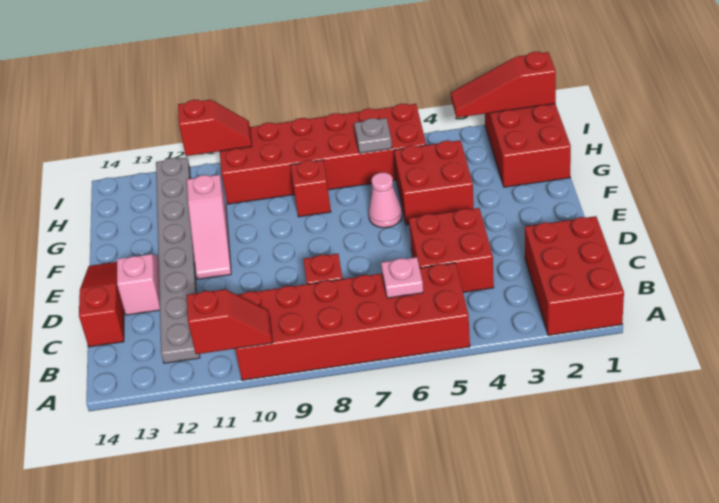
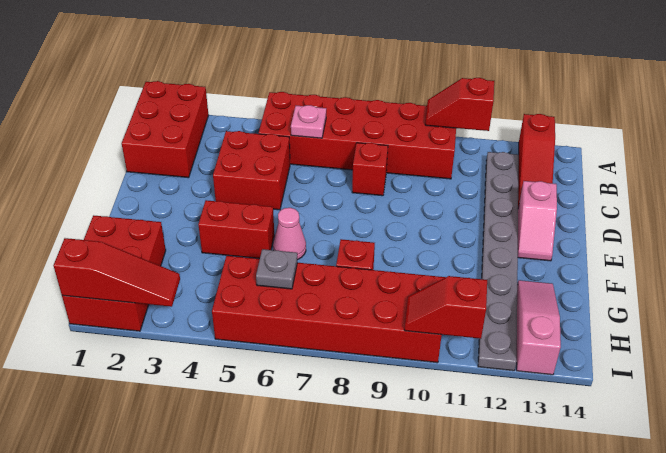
red slope C14:E14 level 1 top C -> red slope A13:C13 level 1 top A
pink slope E11:G11 level 1 top G -> pink slope G13:I13 level 1 top I
red brick F4:G5 level 1 -> red brick F4:F5 level 1

